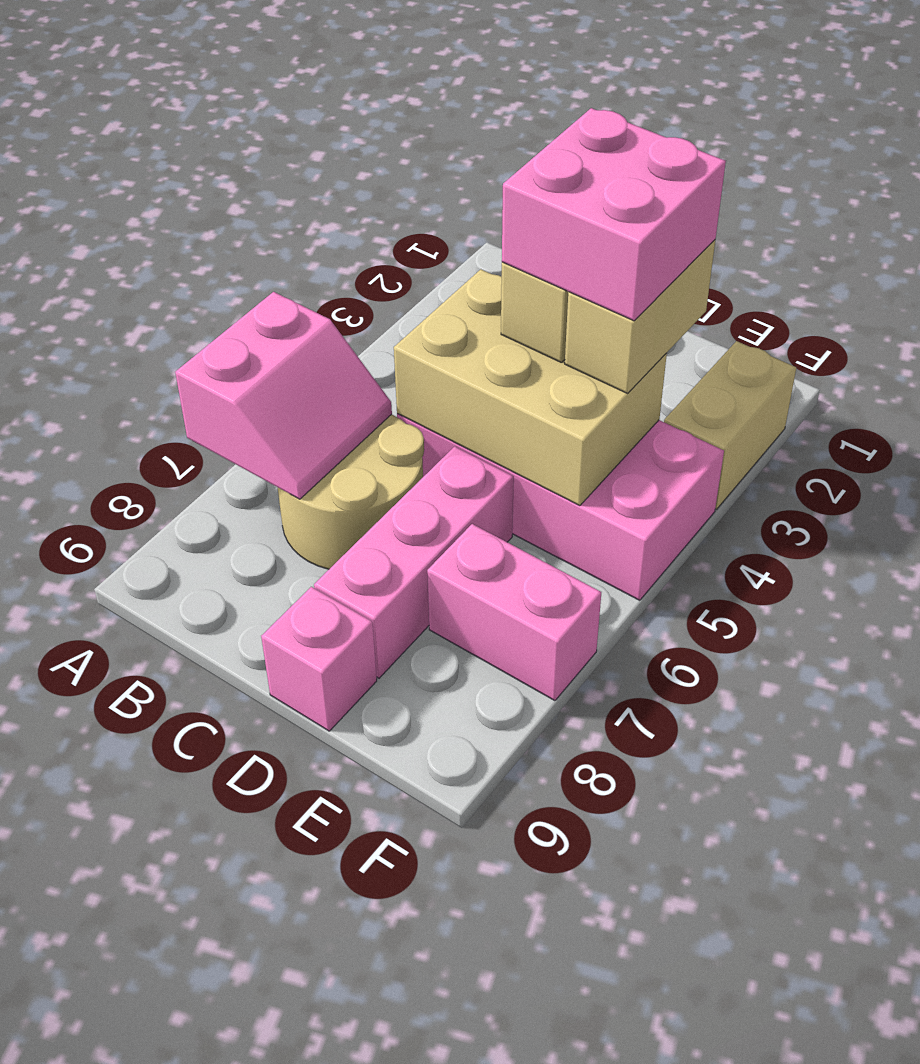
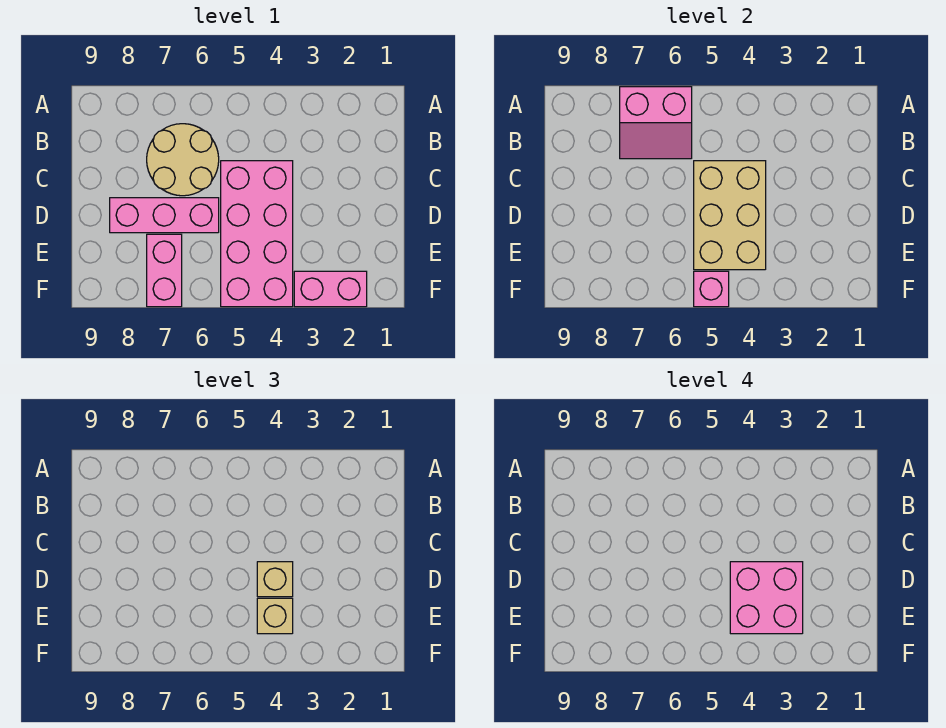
pink brick D9 level 1 -> pink brick F5 level 2
tan brick E3:E4 level 3 -> tan brick E4 level 3
tan brick F2:F3 level 1 -> pink brick F2:F3 level 1

